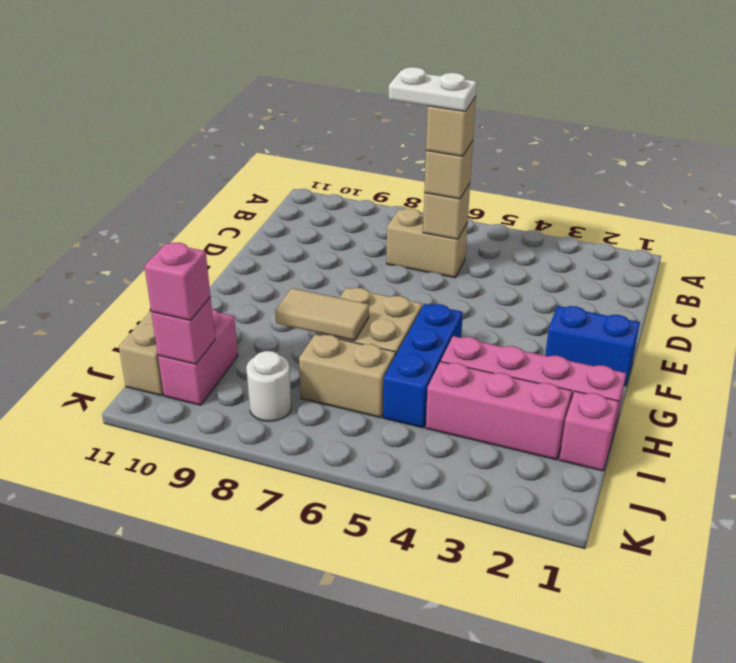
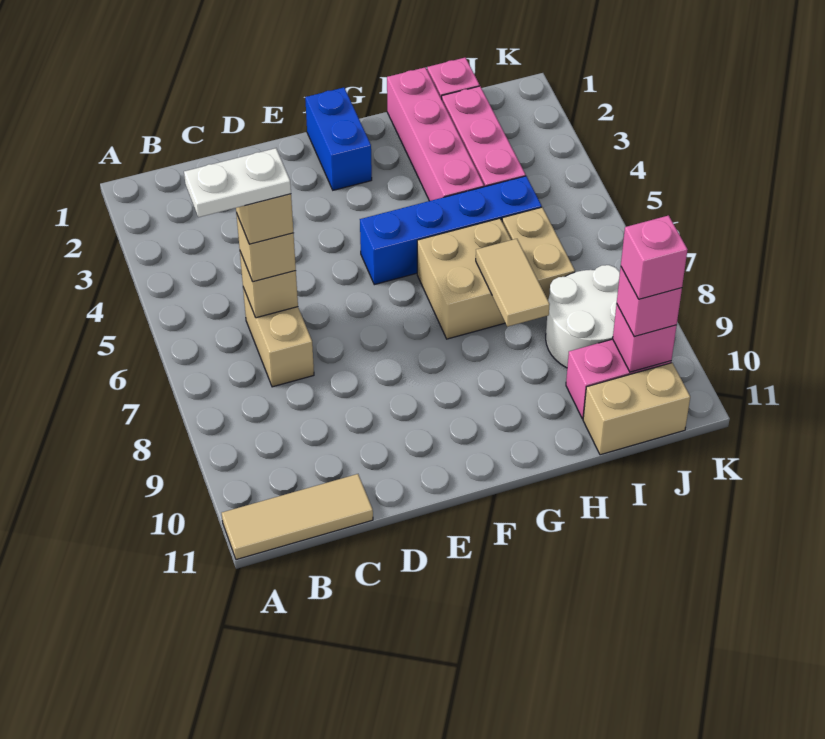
none -> tan tile A11:C11 level 1
white plate C6:C7 level 5 -> white plate B6:C6 level 5
blue brick G5:I5 level 1 -> blue brick F5:I5 level 1
white round brick J8 level 1 -> white round brick I8:J9 level 1
none -> pink brick J10 level 4

